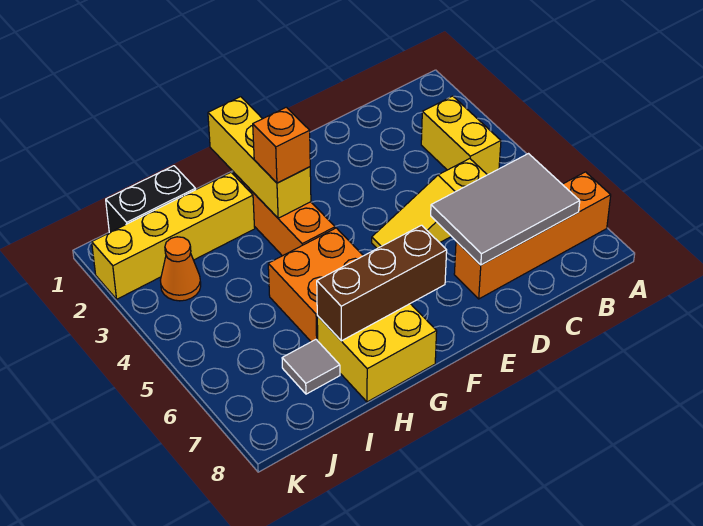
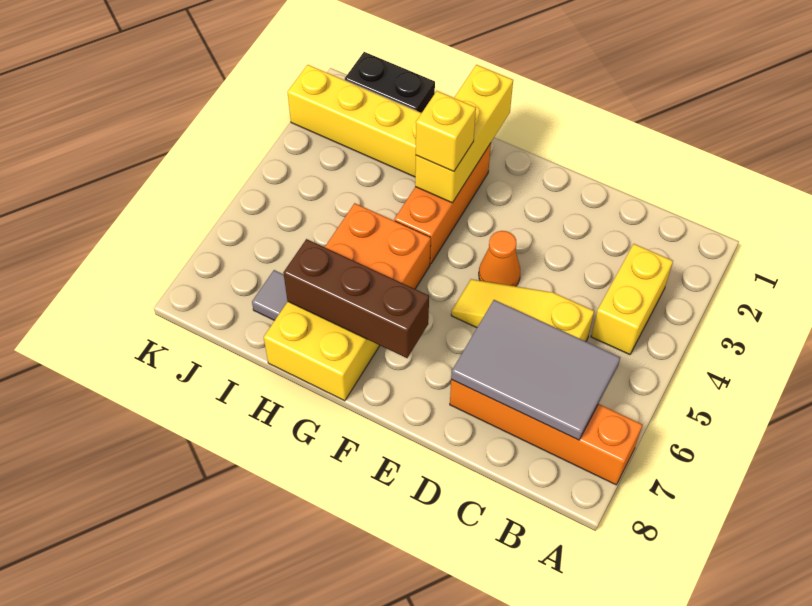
orange brick G3 level 3 -> yellow brick G3 level 3
orange cone J3 level 1 -> orange cone E4 level 1

